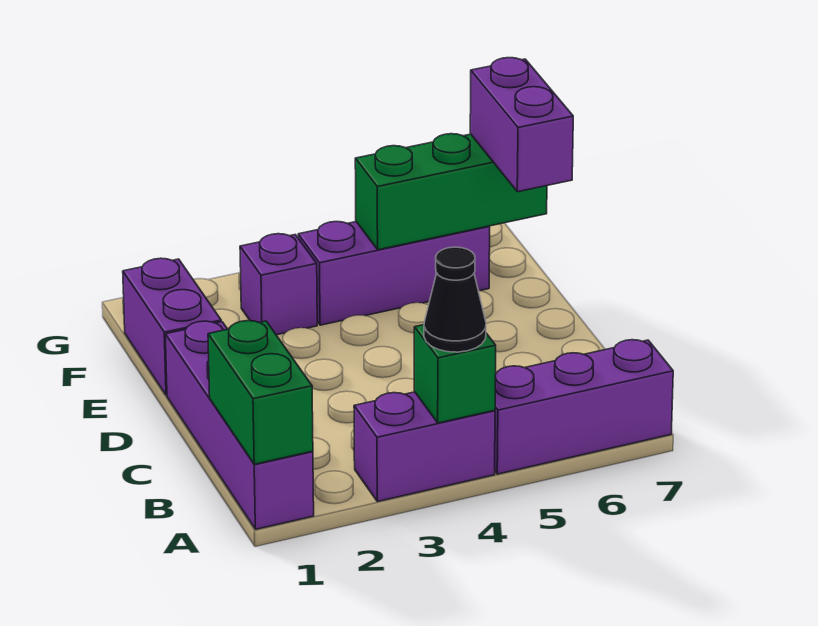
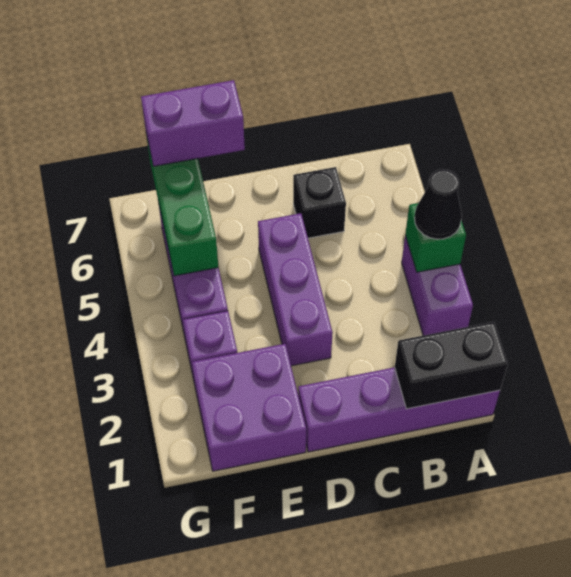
green brick A1:B1 level 2 -> black brick A1:B1 level 2
purple brick A5:A7 level 1 -> purple brick D3:D5 level 1
none -> black brick C6 level 1
purple brick E1:F1 level 1 -> purple brick E1:F2 level 1

